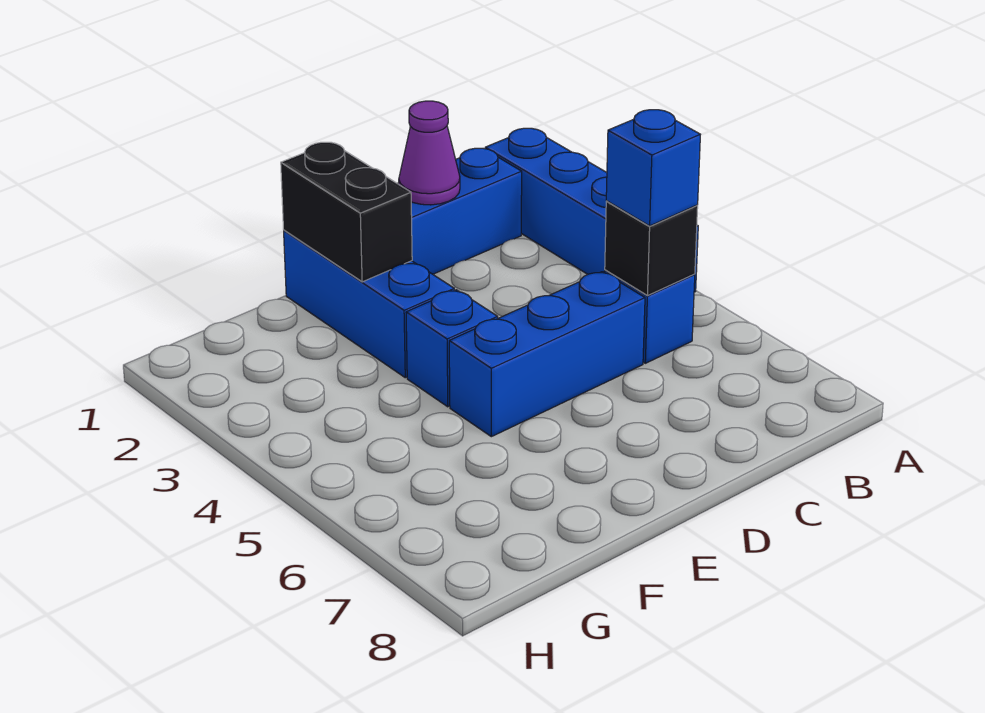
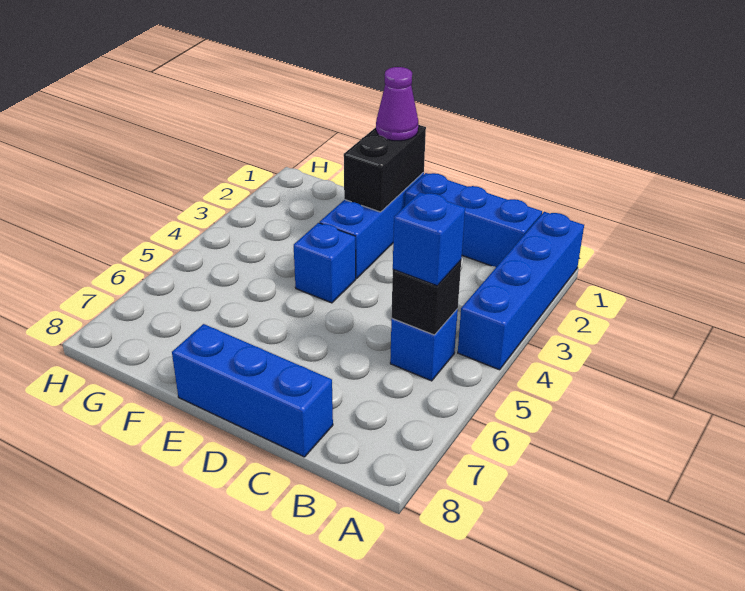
purple cone C1 level 2 -> purple cone E1 level 3
blue brick C5:E5 level 1 -> blue brick C8:E8 level 1

